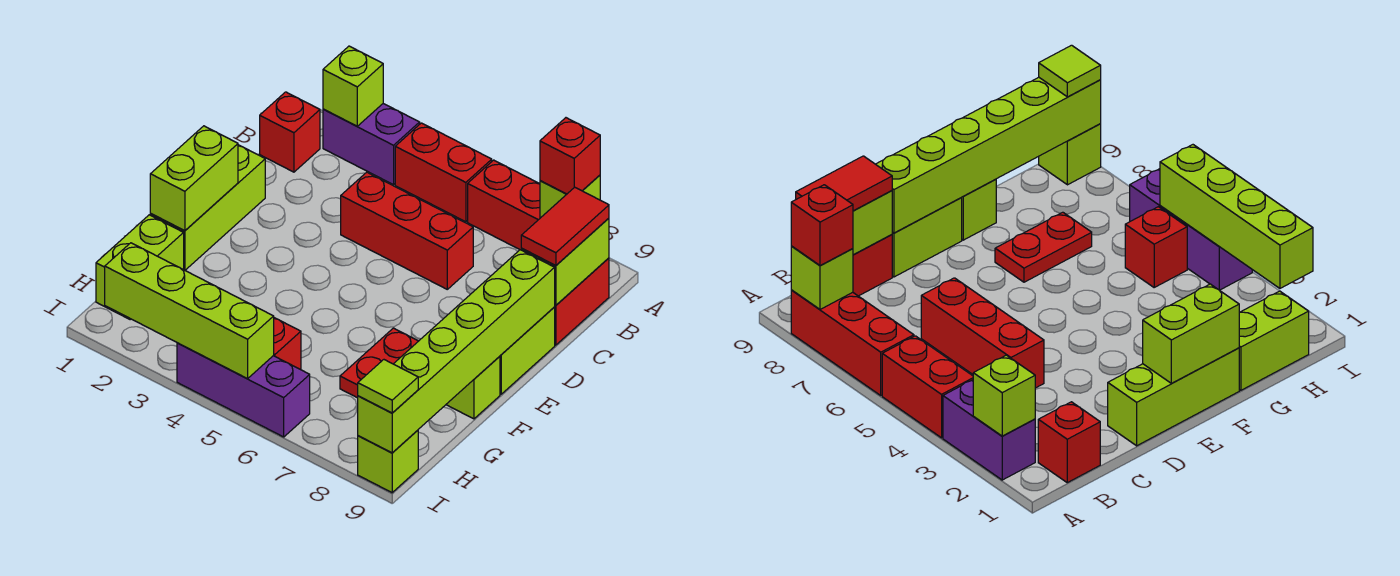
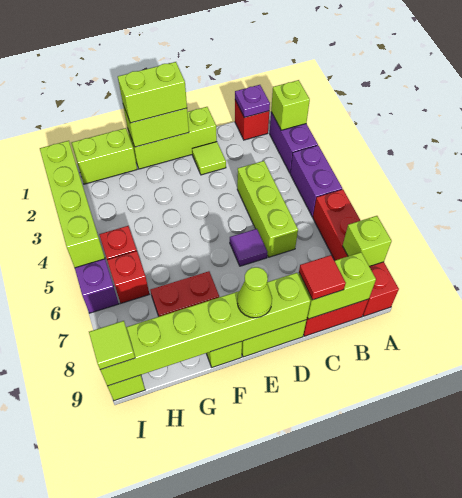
red brick A4:A5 level 1 -> purple brick A4:A5 level 1
red brick A6:A8 level 1 -> red brick A6:A9 level 1
red brick A8 level 3 -> red brick H6 level 1
none -> purple plate B1 level 2
red tile B9:C9 level 3 -> red tile C9 level 3
red brick C4:C6 level 1 -> lime brick C4:C6 level 1
none -> lime tile D2 level 1
none -> purple tile D6 level 1
none -> lime brick E1:F1 level 3
none -> lime cone E9 level 3

